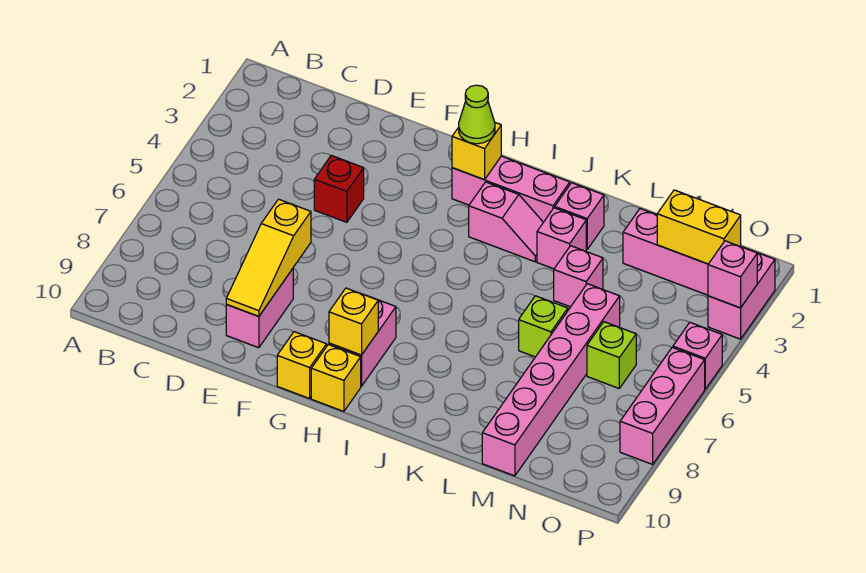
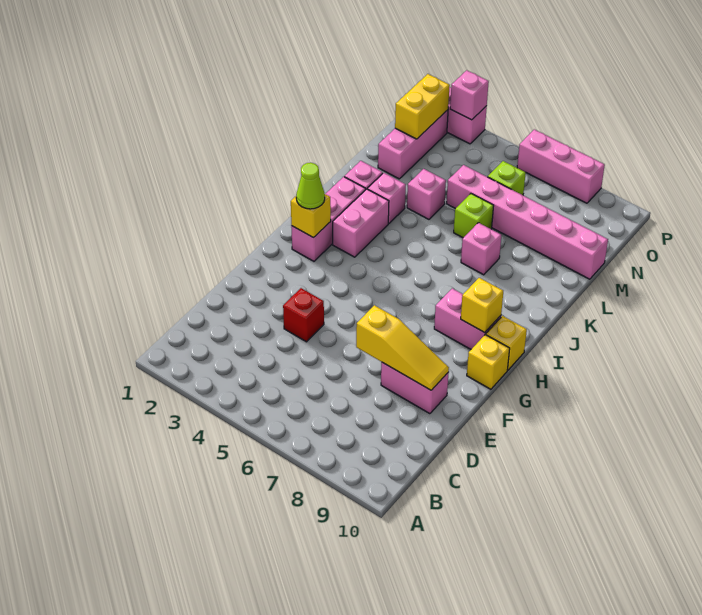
pink slope I3:J3 level 1 top I -> pink brick I3:J3 level 1
pink brick P5 level 1 -> pink brick K7 level 1

